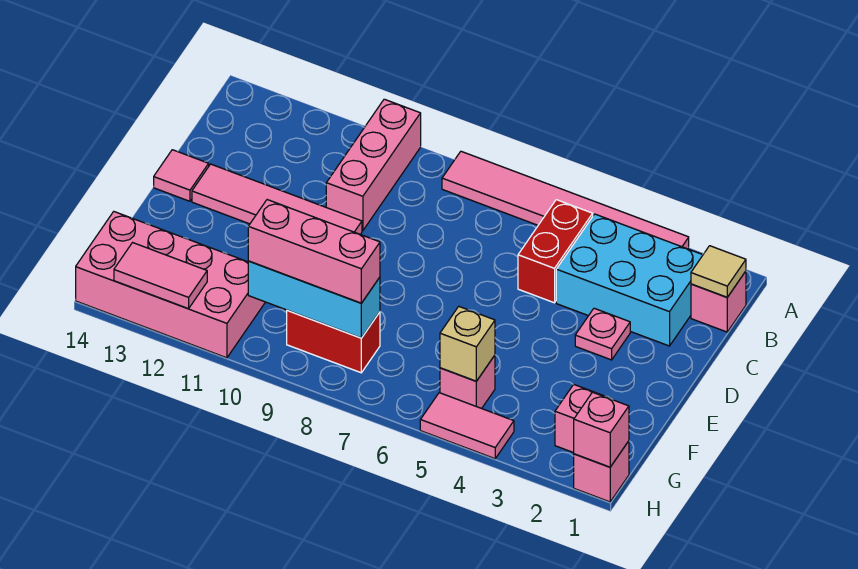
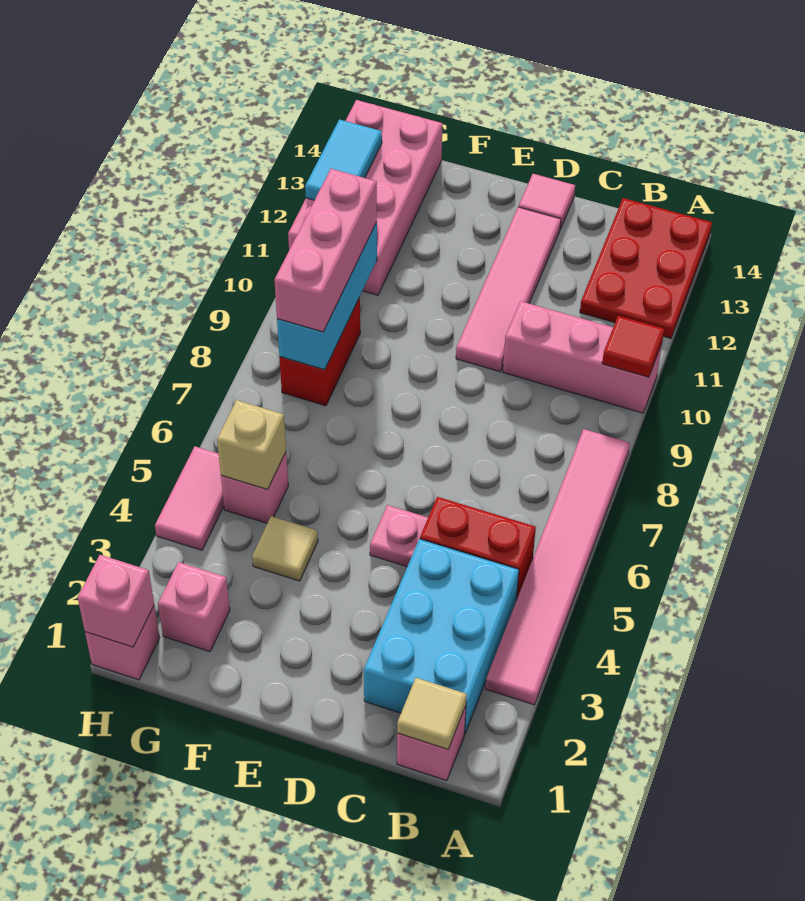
none -> red tile A10 level 2
none -> red plate A12:B14 level 1
pink plate D3 level 1 -> pink plate D5 level 1
none -> tan tile F4 level 1
pink tile H12:H13 level 2 -> cyan tile H12:H13 level 2

